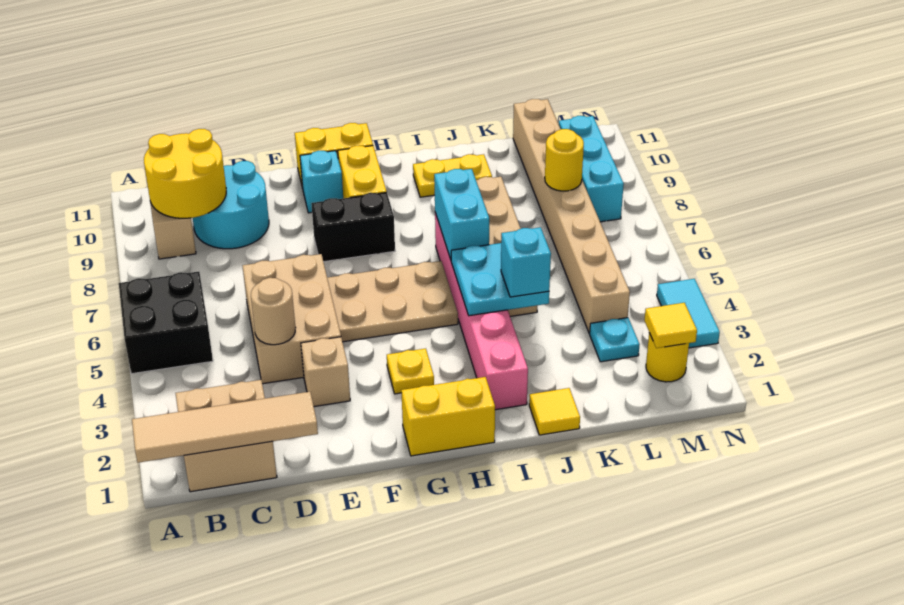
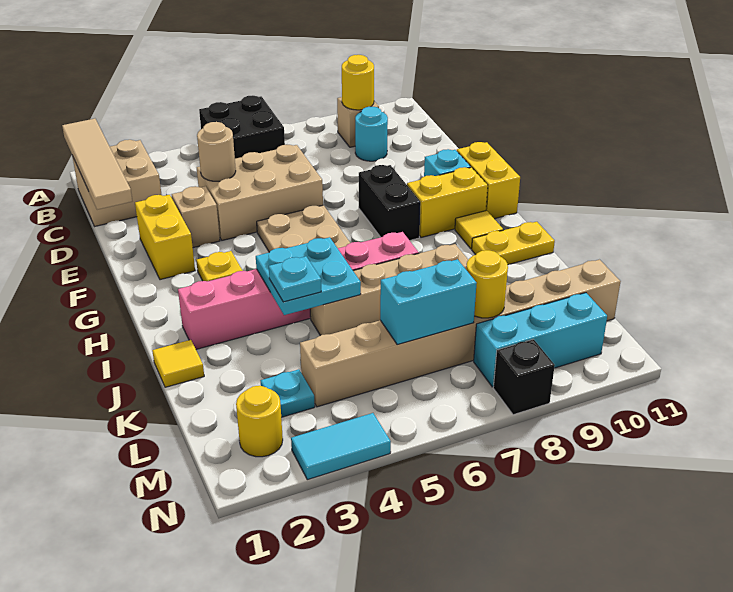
yellow round brick B9:C10 level 2 -> yellow round brick B9 level 2
cyan round brick C9:D10 level 1 -> cyan round brick C9 level 1
yellow brick G1:H1 level 1 -> yellow brick E2:F2 level 1
cyan brick I6:I7 level 2 -> cyan brick L6:L7 level 2
yellow plate I10:J10 level 1 -> yellow plate I10:I11 level 1
cyan brick J4 level 3 -> cyan plate J4 level 3
yellow tile M2 level 2 -> yellow tile H10 level 1
none -> black brick N8 level 1

